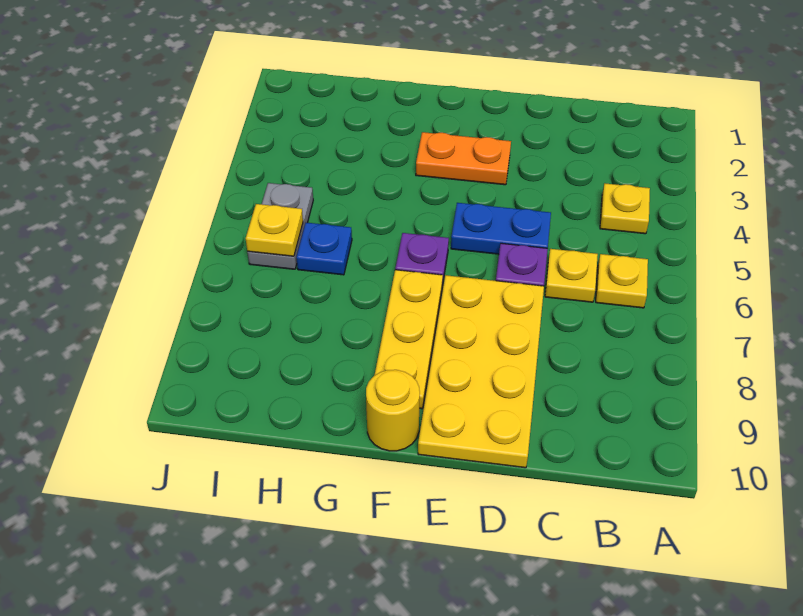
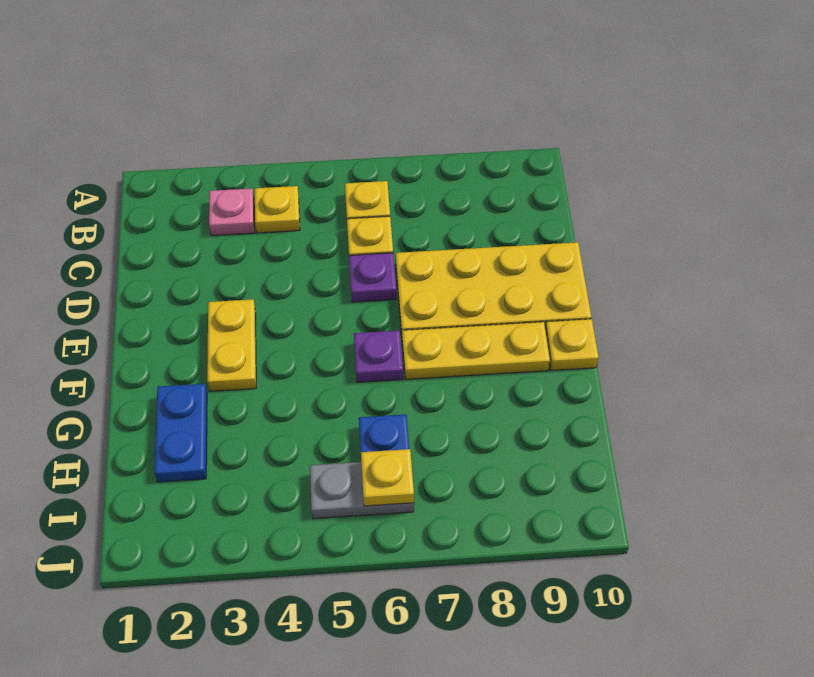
none -> pink plate B3 level 1
blue plate D5:E5 level 1 -> blue plate G2:H2 level 1
orange plate E3:F3 level 1 -> yellow plate E3:F3 level 1
yellow round brick F10 level 1 -> yellow plate F10 level 1

